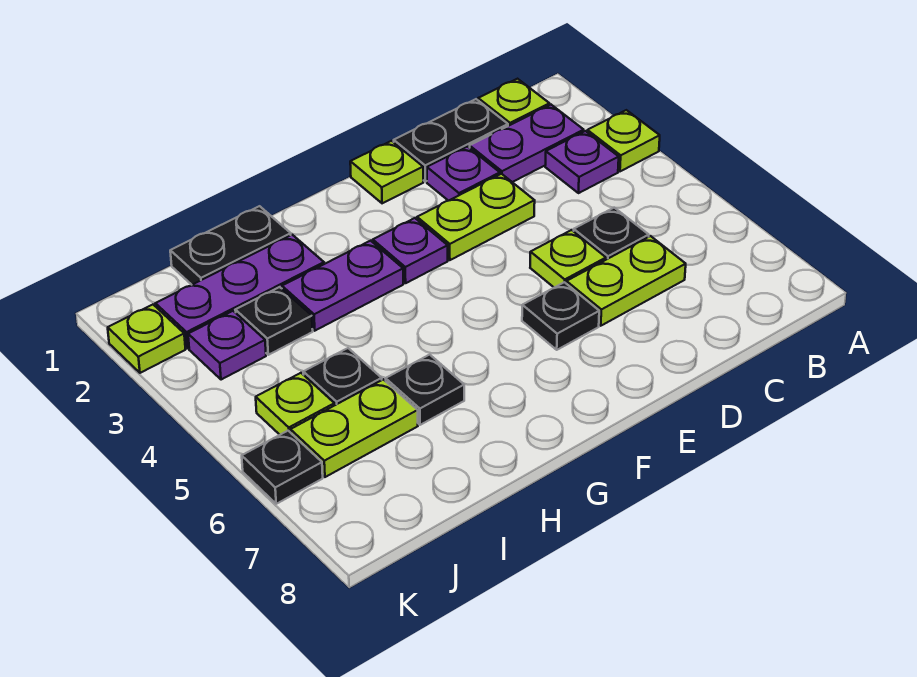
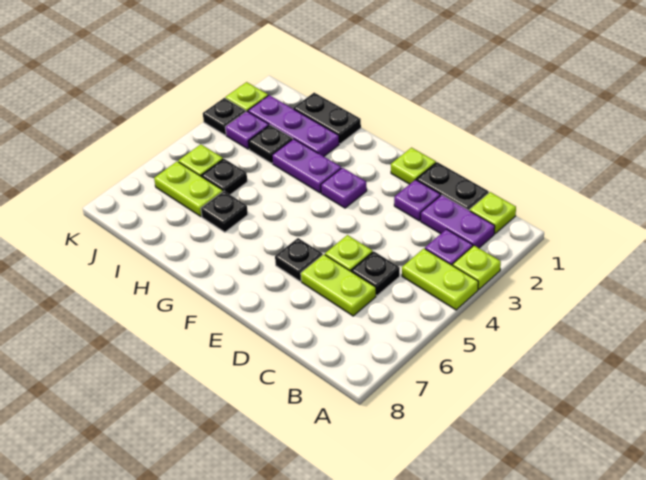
lime plate D3:E3 level 1 -> lime plate A4:B4 level 1
black plate K6 level 1 -> black plate K3 level 1

